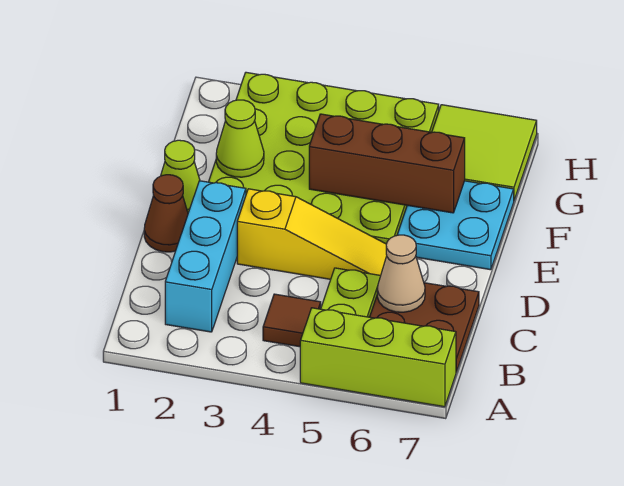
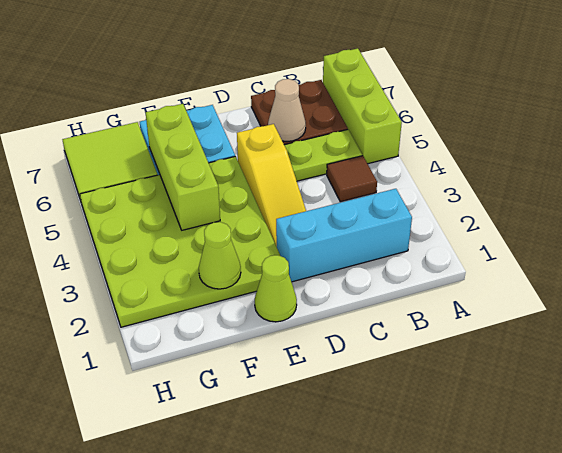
brown cone D1 level 1 -> none
yellow slope D3:D5 level 1 top 3 -> yellow slope D3:D5 level 1 top 5
brown brick F4:F6 level 2 -> lime brick F4:F6 level 2

